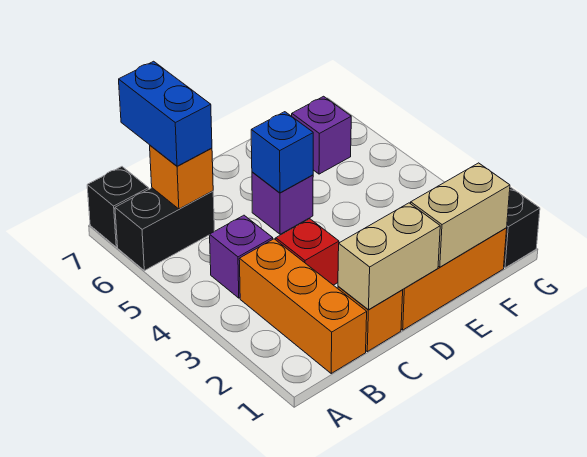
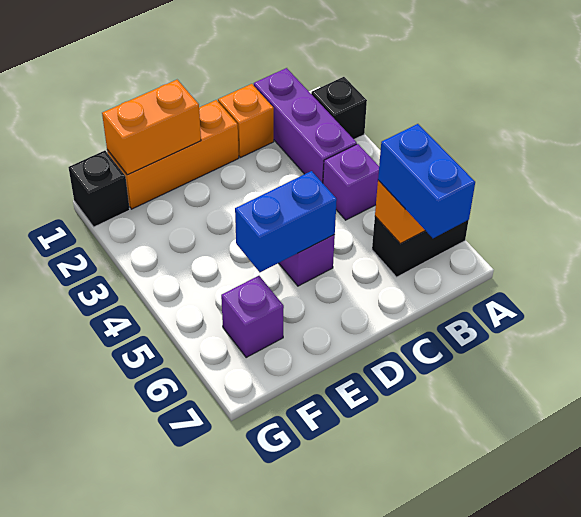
black brick A7 level 1 -> black brick A2 level 1
orange brick B1:B3 level 1 -> purple brick B1:B3 level 1
tan brick C1:D1 level 2 -> none
red brick C3 level 1 -> none
blue brick D5 level 2 -> blue brick D5:E5 level 2
tan brick E1:F1 level 2 -> orange brick E1:F1 level 2

